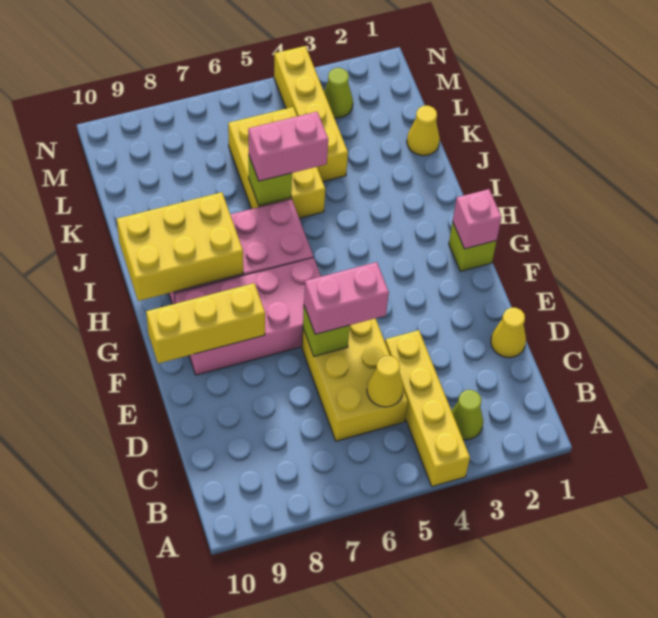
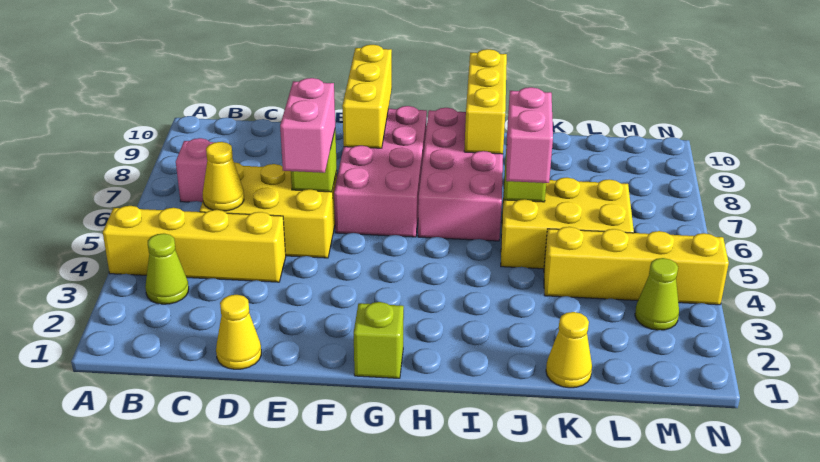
pink brick G1 level 2 -> pink brick B7 level 1
yellow brick H8:I10 level 2 -> yellow brick I8:I10 level 2

